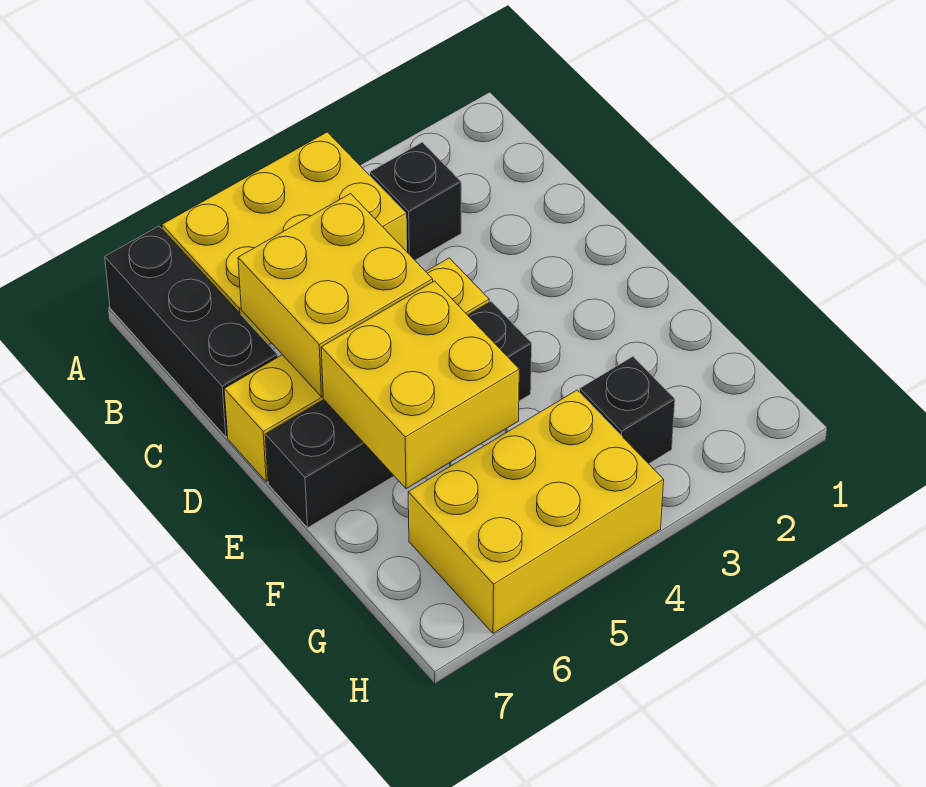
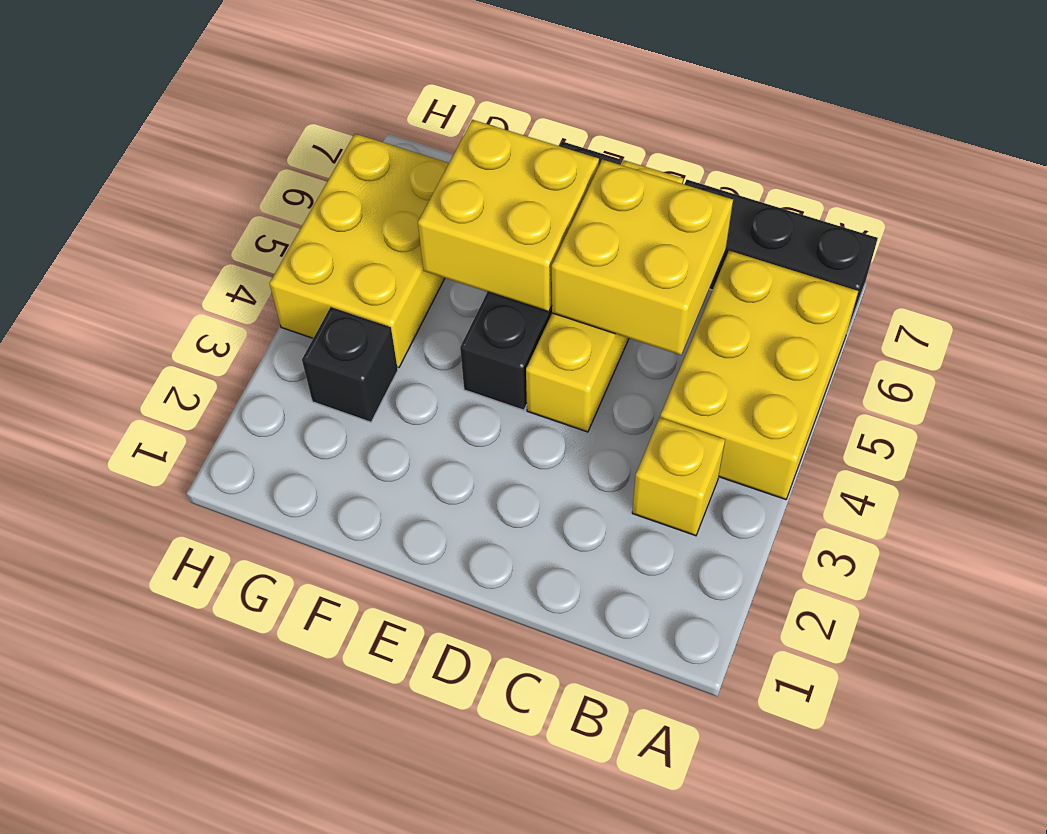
black brick B3 level 1 -> yellow brick B3 level 1

